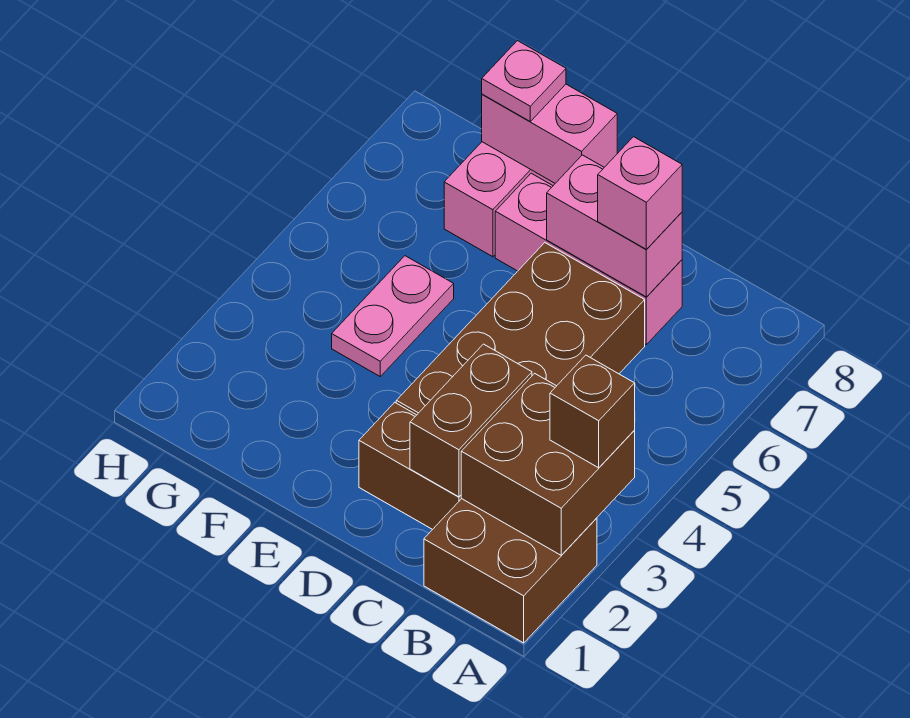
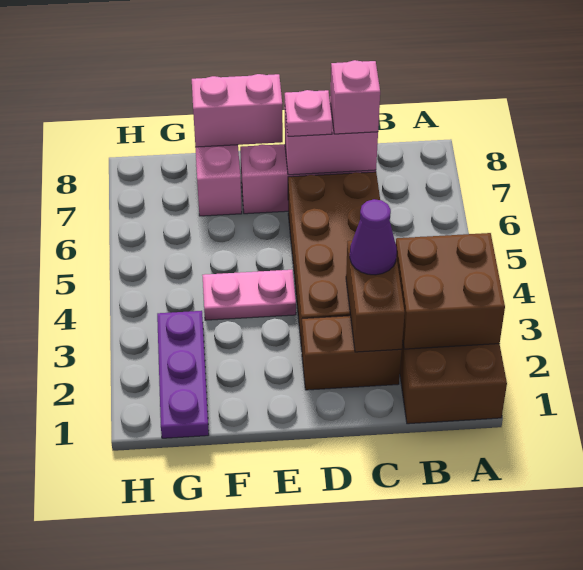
brown brick A3 level 3 -> none
none -> purple cone C3 level 3
pink plate F4:F5 level 1 -> pink plate E4:F4 level 1
pink plate F8 level 3 -> pink plate D7 level 3
none -> purple plate G1:G3 level 1

